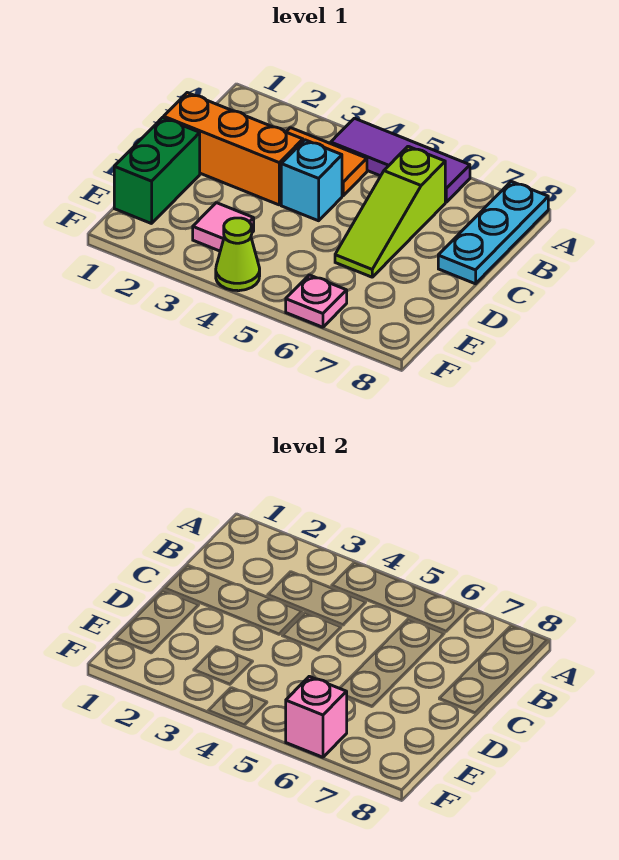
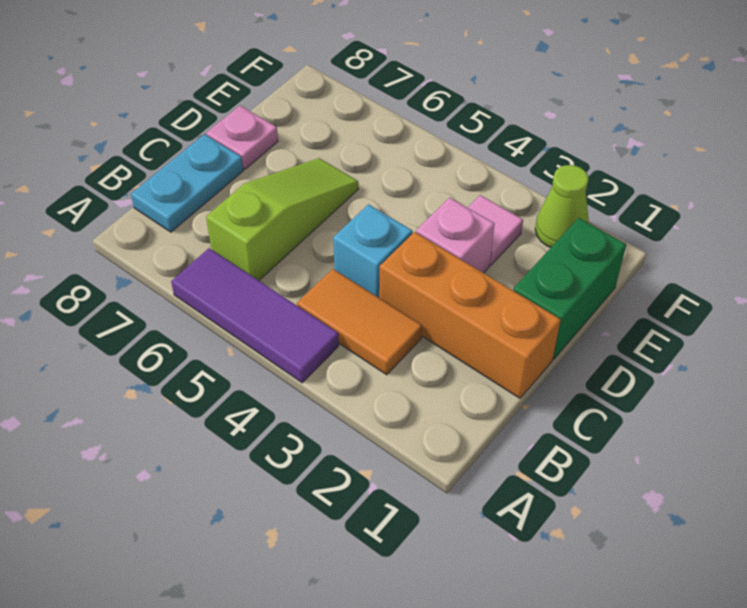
cyan plate A8:C8 level 1 -> cyan plate B8:C8 level 1
lime cone F4 level 1 -> lime cone F2 level 1
pink plate F6 level 1 -> pink plate D8 level 1
pink brick F6 level 2 -> pink brick D3 level 1

